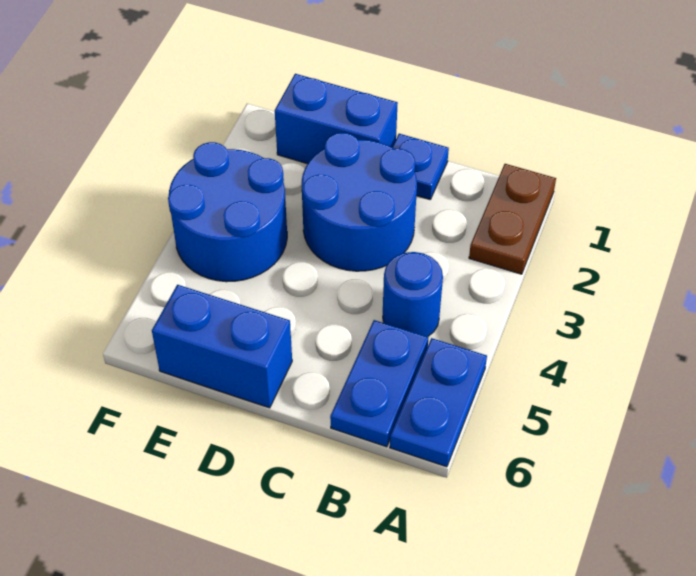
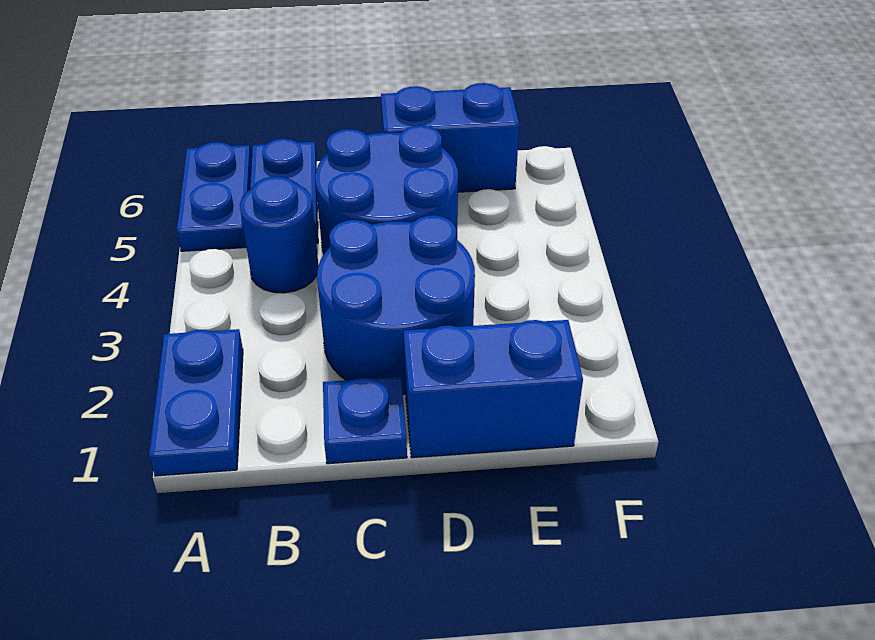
brown plate A1:A2 level 1 -> blue plate A1:A2 level 1
blue round brick E3:F4 level 1 -> blue round brick C4:D5 level 1

